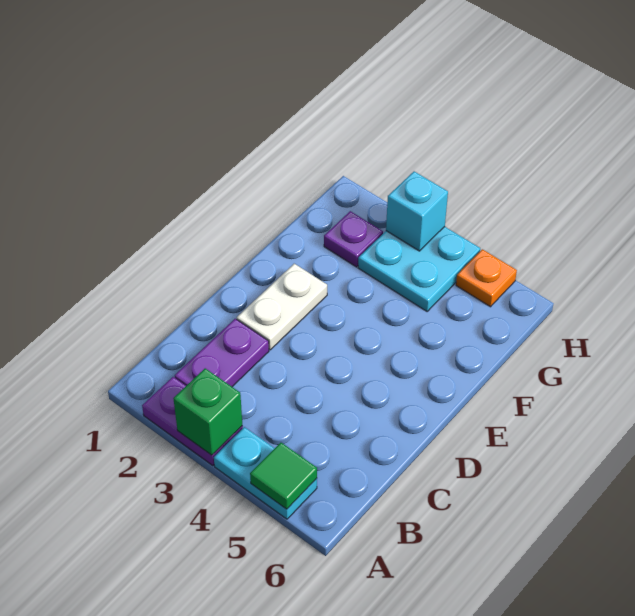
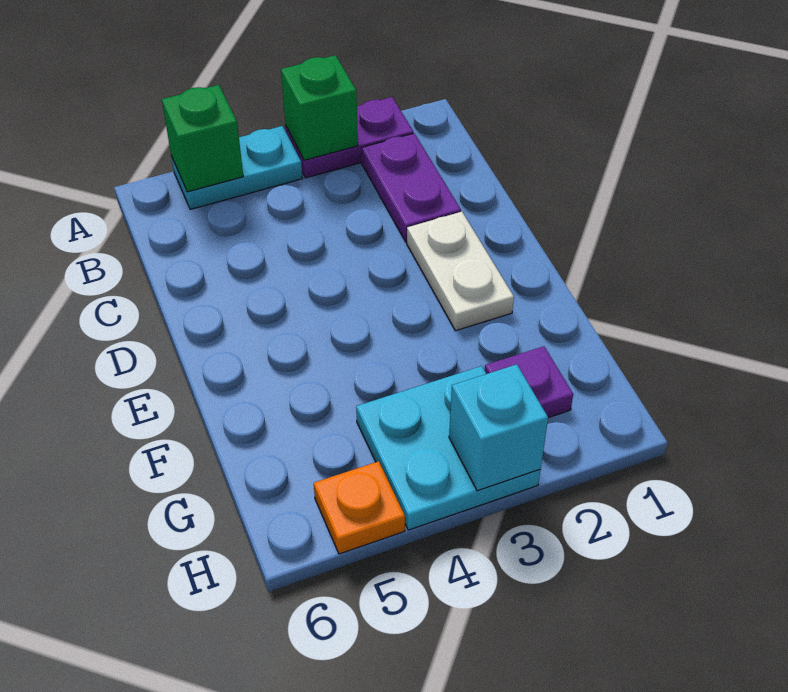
green tile A5 level 2 -> green brick A5 level 2

